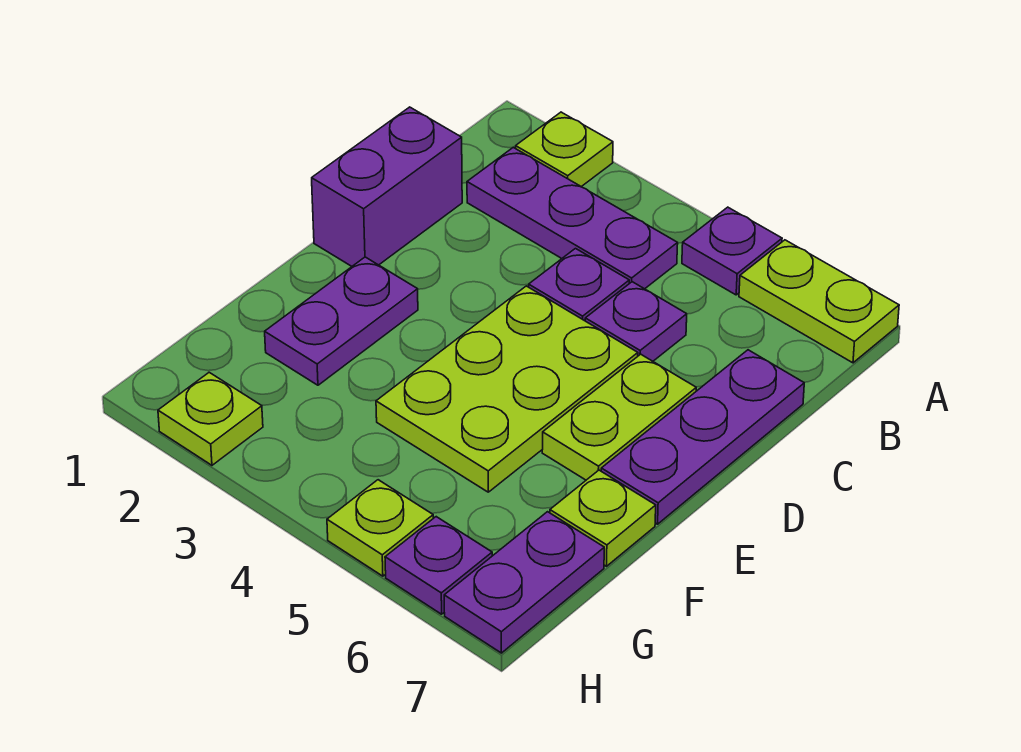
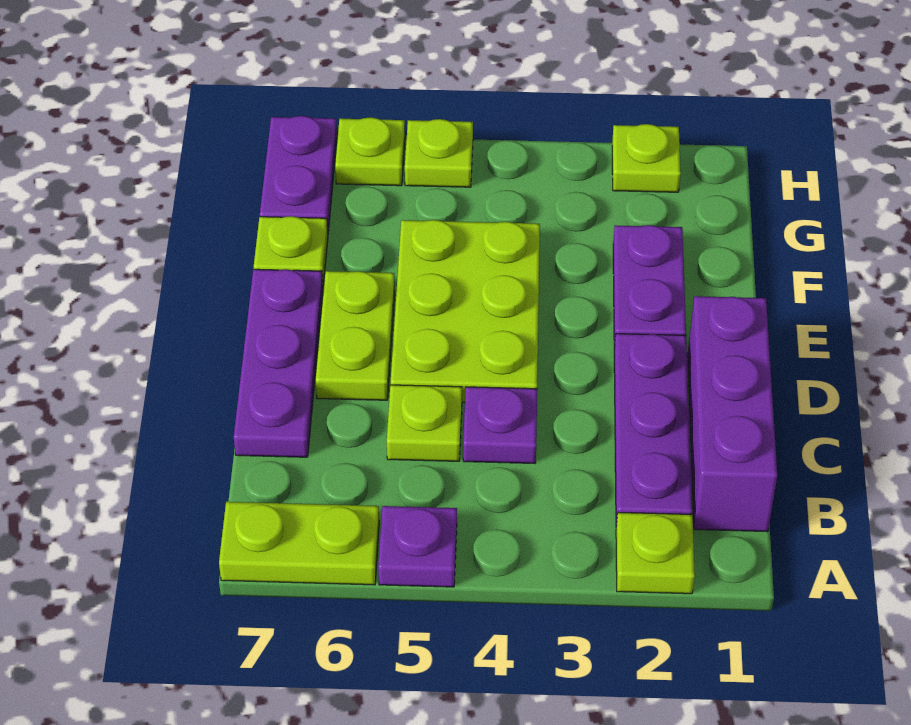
purple plate B2:B4 level 1 -> purple plate B2:D2 level 1
purple brick C1:D1 level 1 -> purple brick B1:D1 level 1
purple plate C5 level 1 -> lime plate C5 level 1
purple plate H6 level 1 -> lime plate H6 level 1

